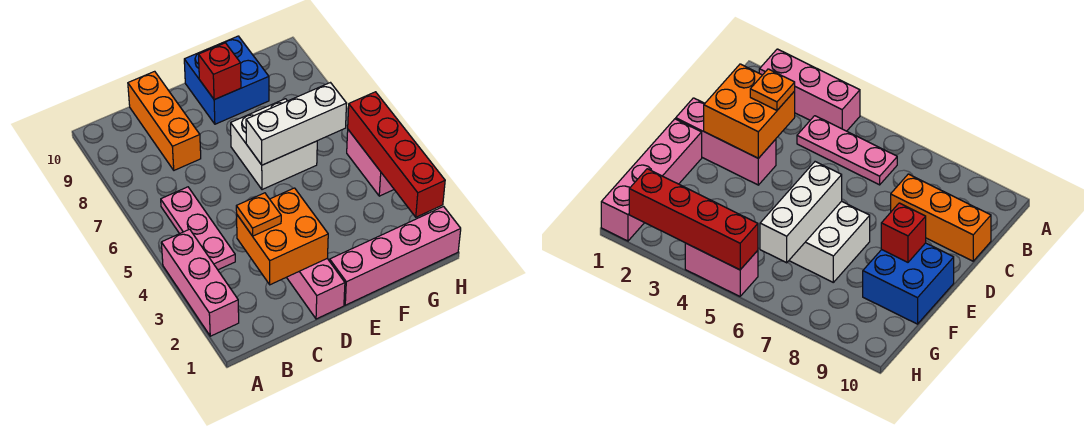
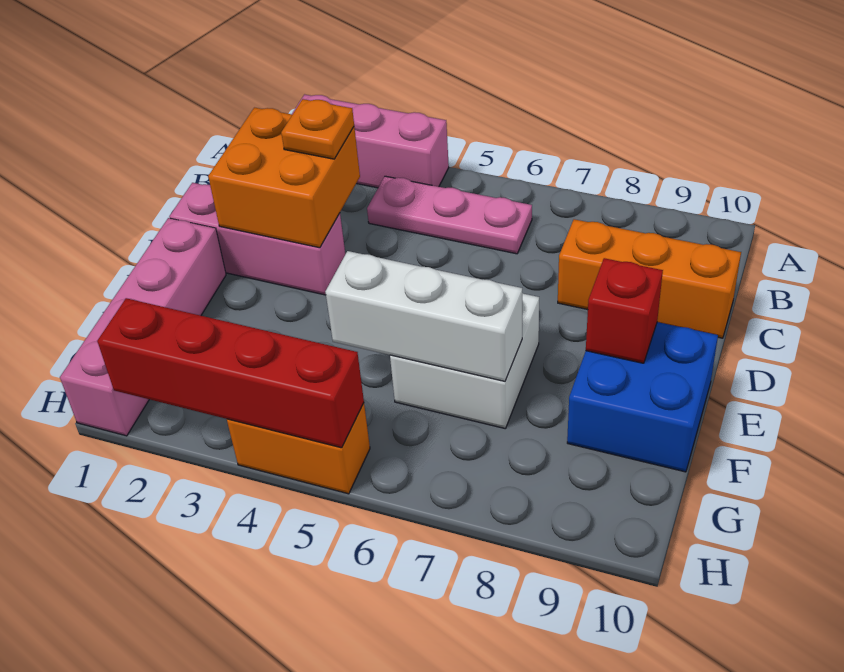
white brick E6:G6 level 2 -> white brick F5:F7 level 2
pink brick H4:H5 level 1 -> orange brick H4:H5 level 1

